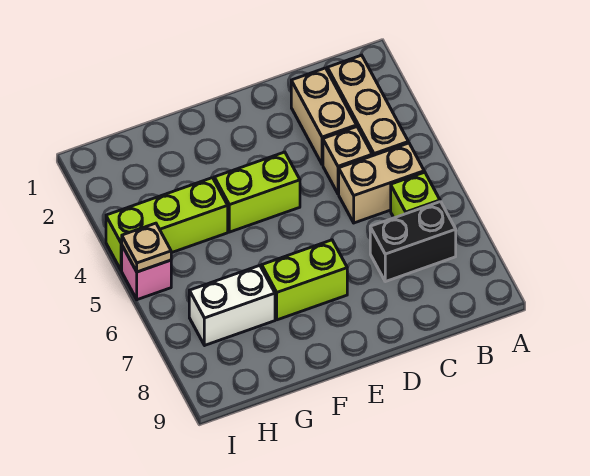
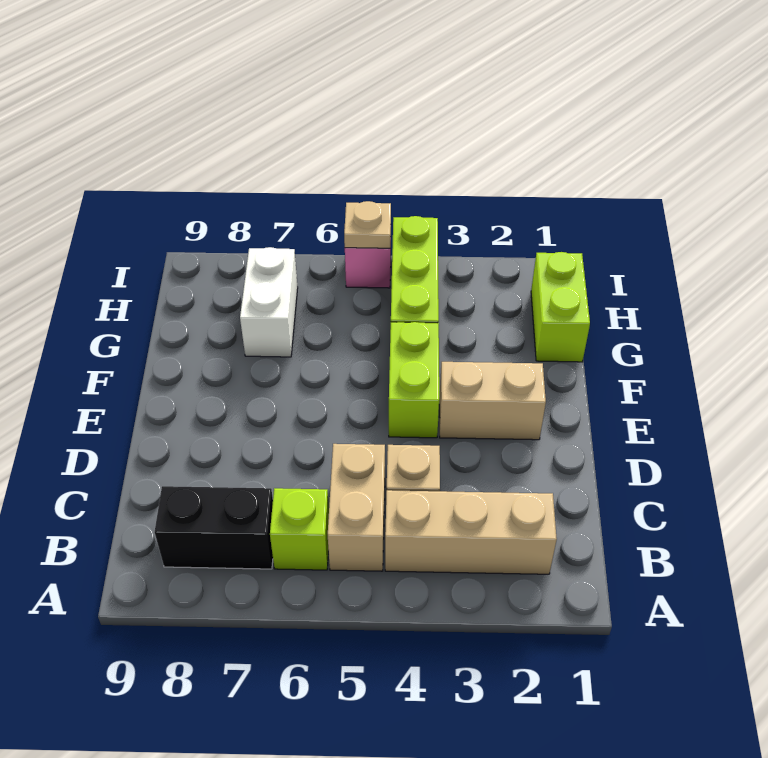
black brick B7:C7 level 1 -> black brick B7:B8 level 1
tan brick C2:C3 level 1 -> tan brick E2:E3 level 1
lime brick E7:F7 level 1 -> lime brick G1:H1 level 1

